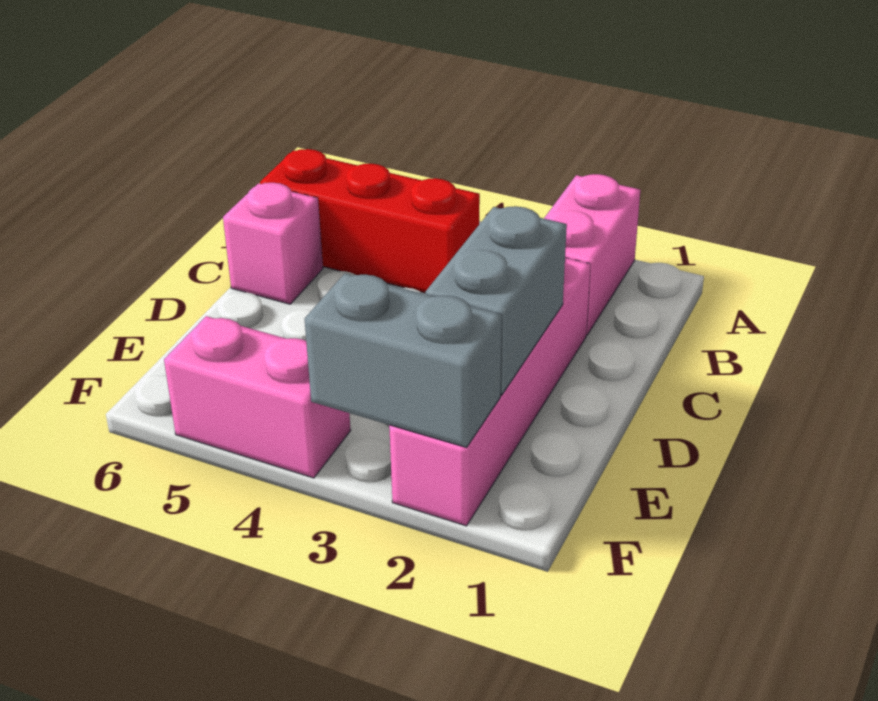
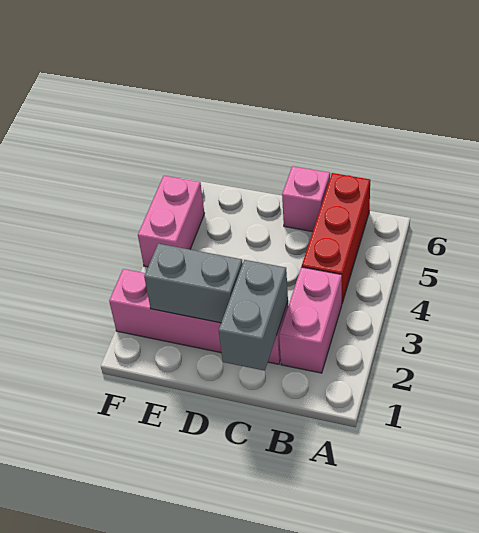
pink brick A2:B2 level 1 -> pink brick B2:B3 level 1
grey brick F2:F3 level 2 -> grey brick C1:C2 level 2

